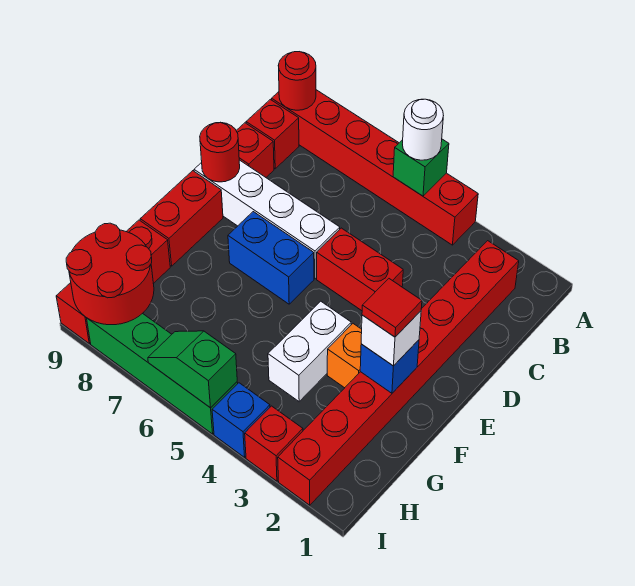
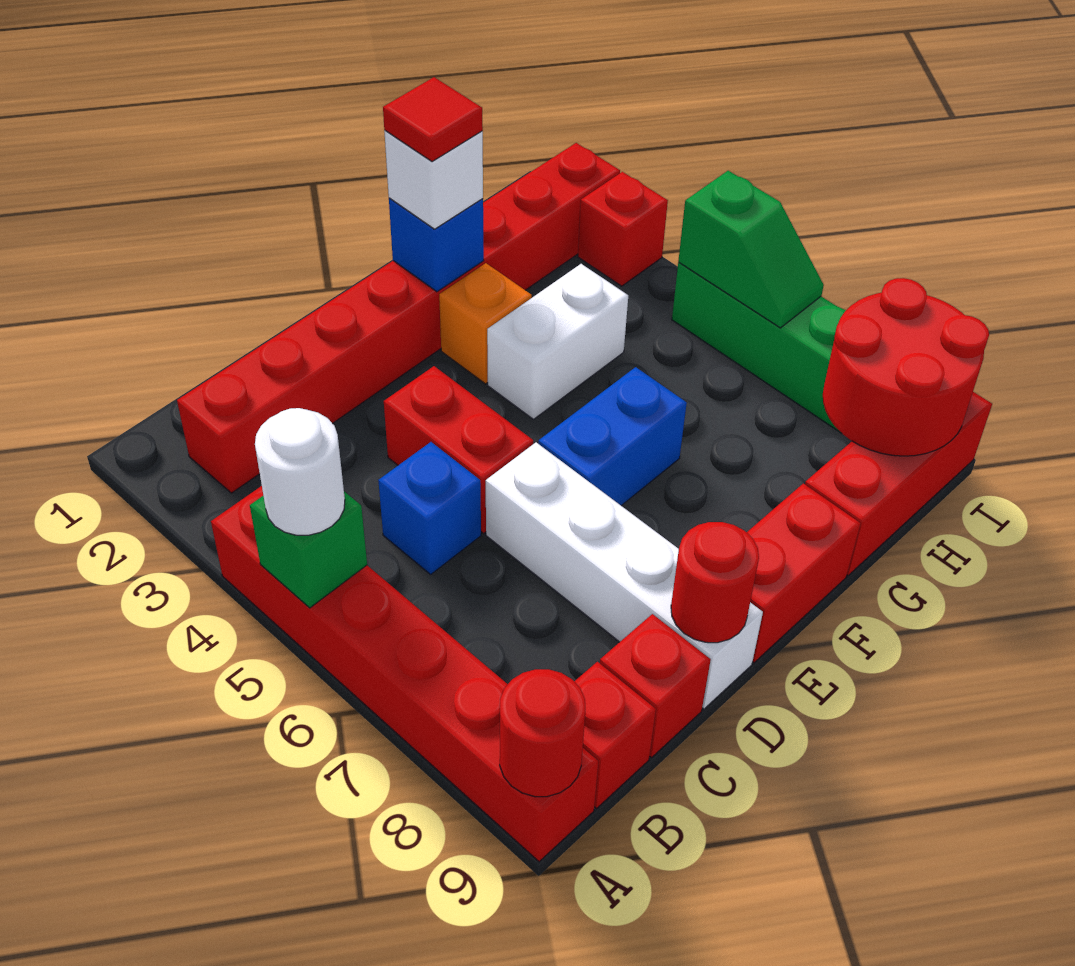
blue brick E6:E7 level 1 -> blue brick E6:F6 level 1
blue brick I4 level 1 -> blue brick C5 level 1

